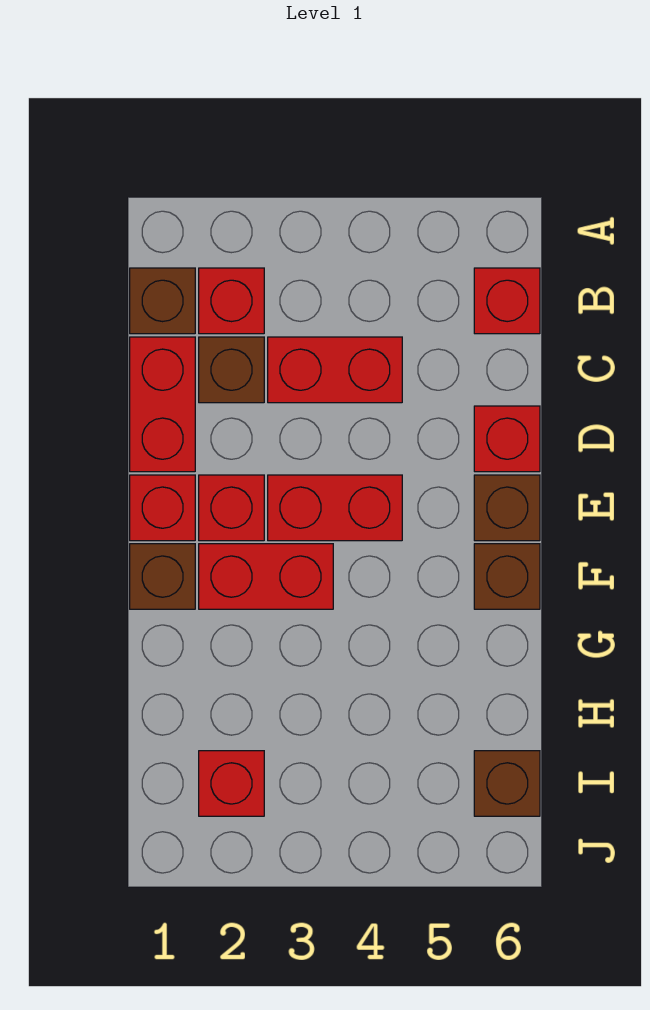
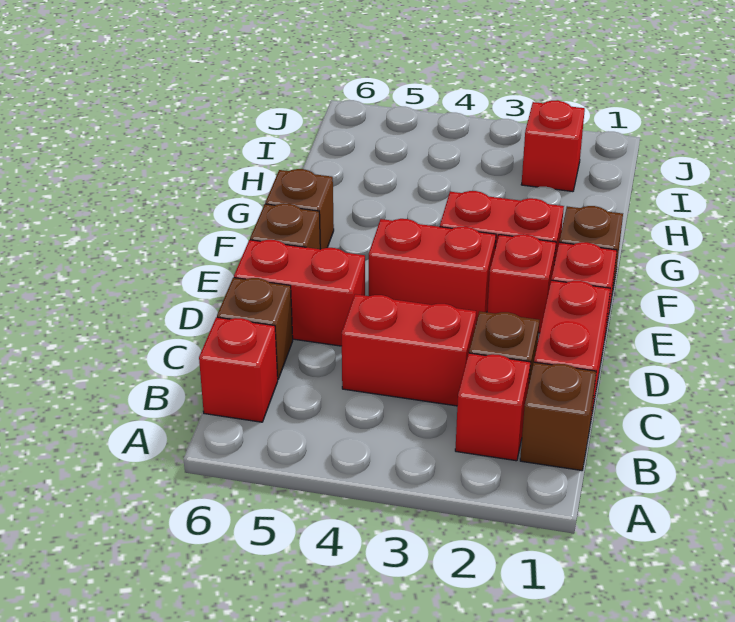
red brick D6 level 1 -> red brick D5:D6 level 1
brown brick I6 level 1 -> brown brick C6 level 1

